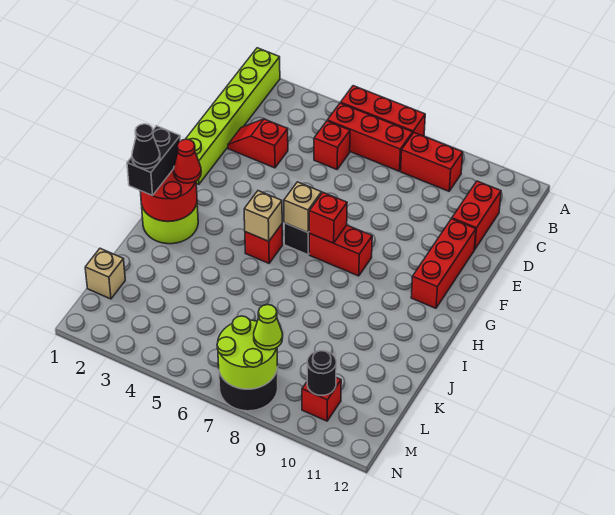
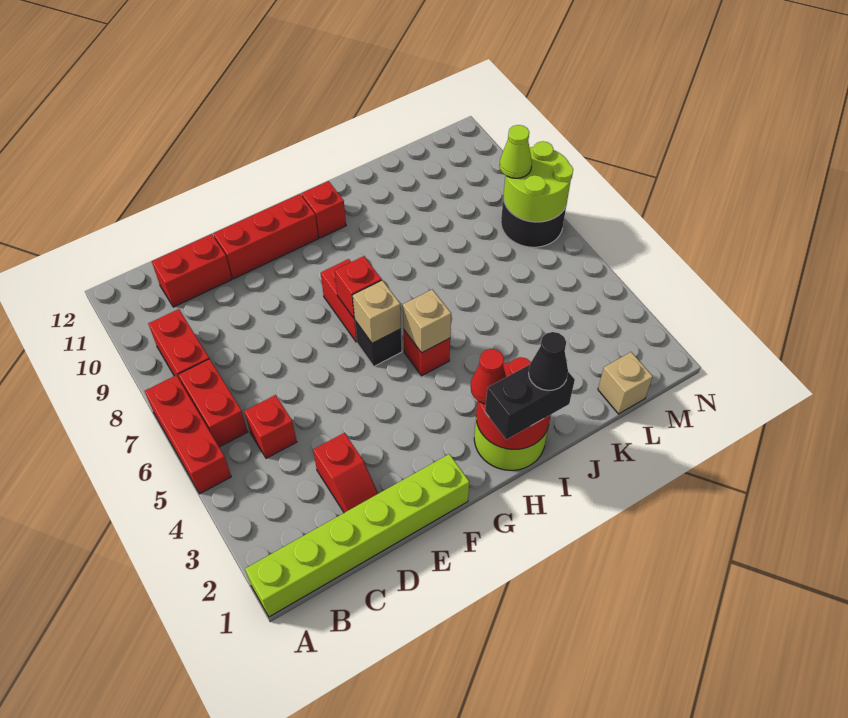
red brick B5:B7 level 1 -> red brick B6:B7 level 1
red brick M10 level 1 -> red brick H11 level 1
black round brick M10 level 2 -> none

